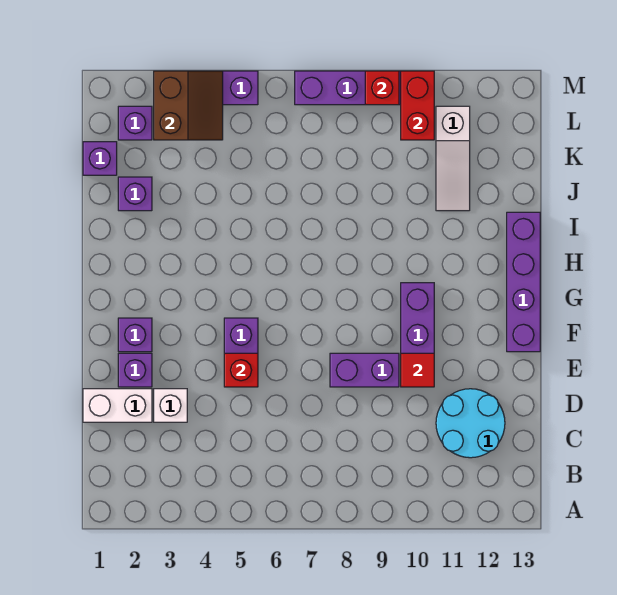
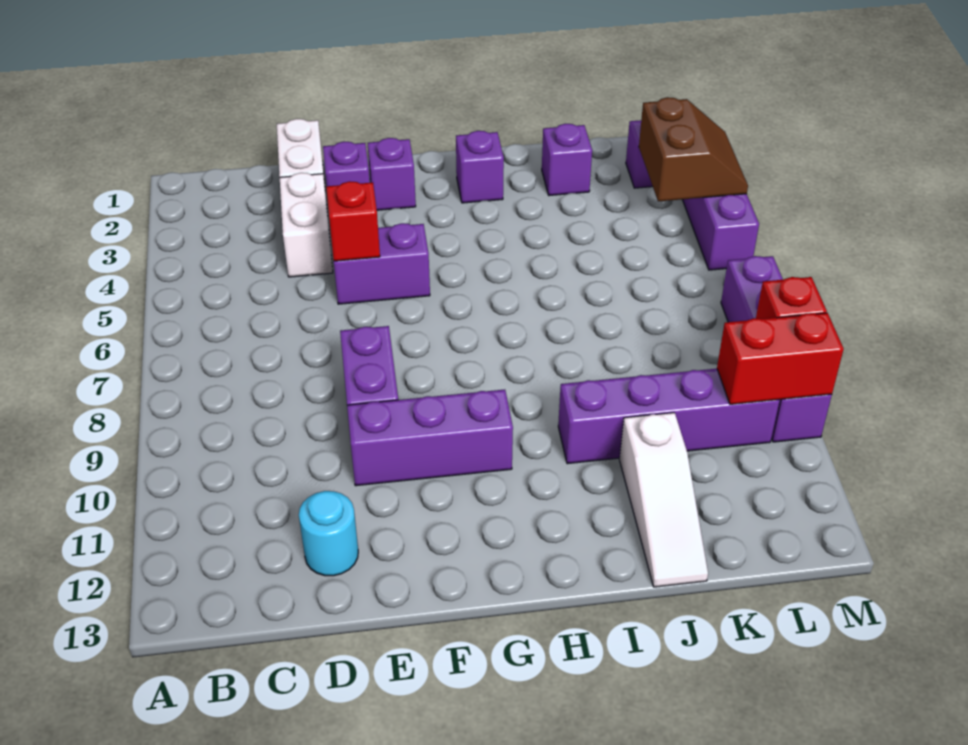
cyan round brick C11:D12 level 1 -> cyan round brick D12 level 1
white brick D3 level 1 -> white brick D3:D4 level 1
red tile E10 level 2 -> none
purple brick F13:I13 level 1 -> purple brick I10:L10 level 1
white slope J11:L11 level 1 top L -> white slope J11:J13 level 1 top 11
purple brick K1 level 1 -> purple brick H2 level 1
brown slope L3:M4 level 2 top 3 -> brown slope L3:M4 level 2 top L

